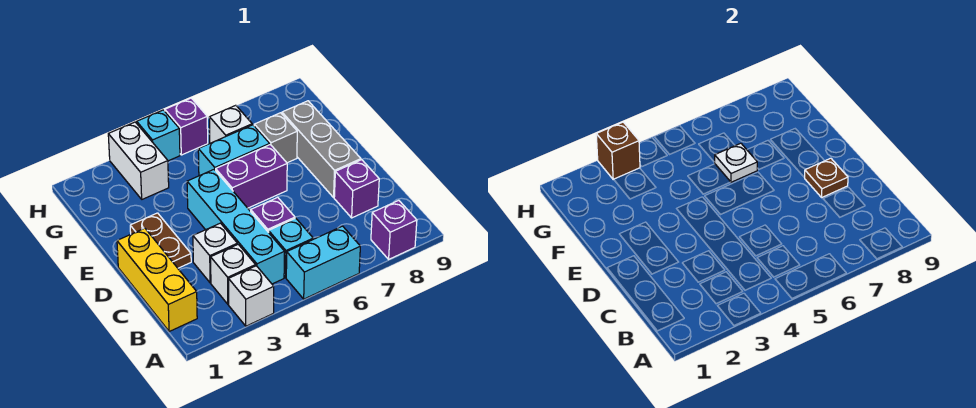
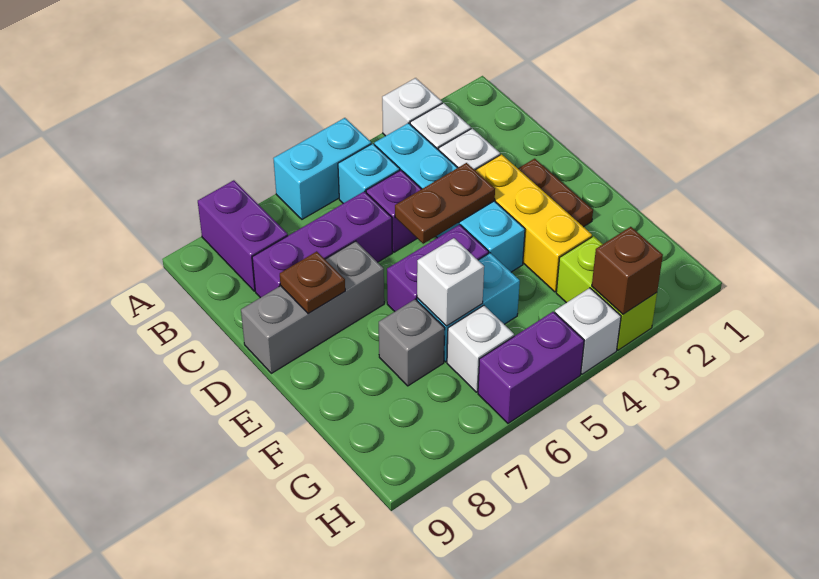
purple brick A8 level 1 -> purple brick A8:B8 level 1
yellow brick B1:D1 level 1 -> yellow brick D3:F3 level 1
purple brick C8 level 1 -> purple brick C6:C8 level 1
none -> brown plate D4:D5 level 2
grey brick D8:F8 level 1 -> grey brick D7:D9 level 1
white plate F6 level 2 -> white brick F6 level 2
white brick G3:H3 level 1 -> lime brick G3:H3 level 1
cyan brick H4 level 1 -> white brick H4 level 1
purple brick H5 level 1 -> purple brick H5:H6 level 1

